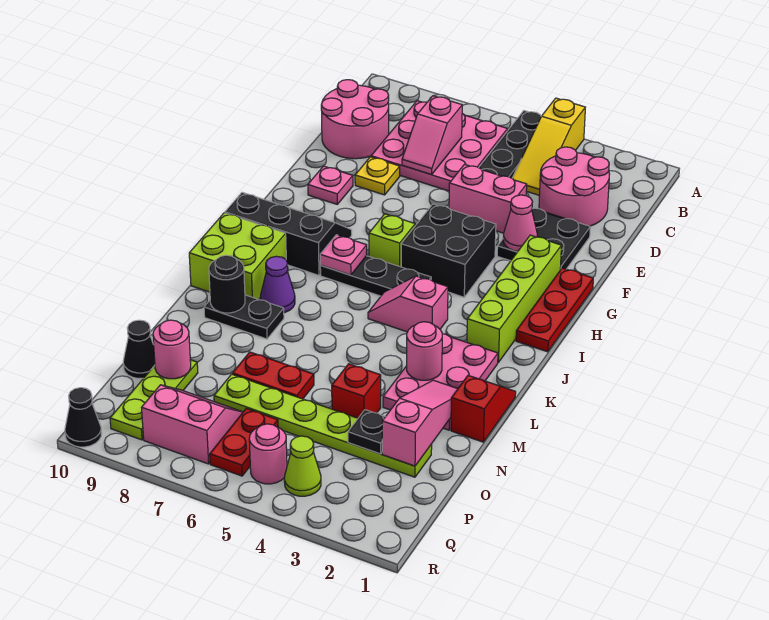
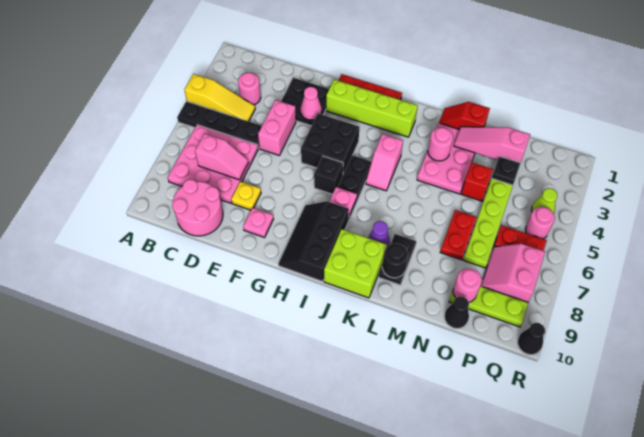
pink round brick C2:D3 level 1 -> pink round brick C3 level 1
lime brick H6 level 1 -> black brick H6 level 1
pink plate K2:M3 level 1 -> pink plate L2:M4 level 1

